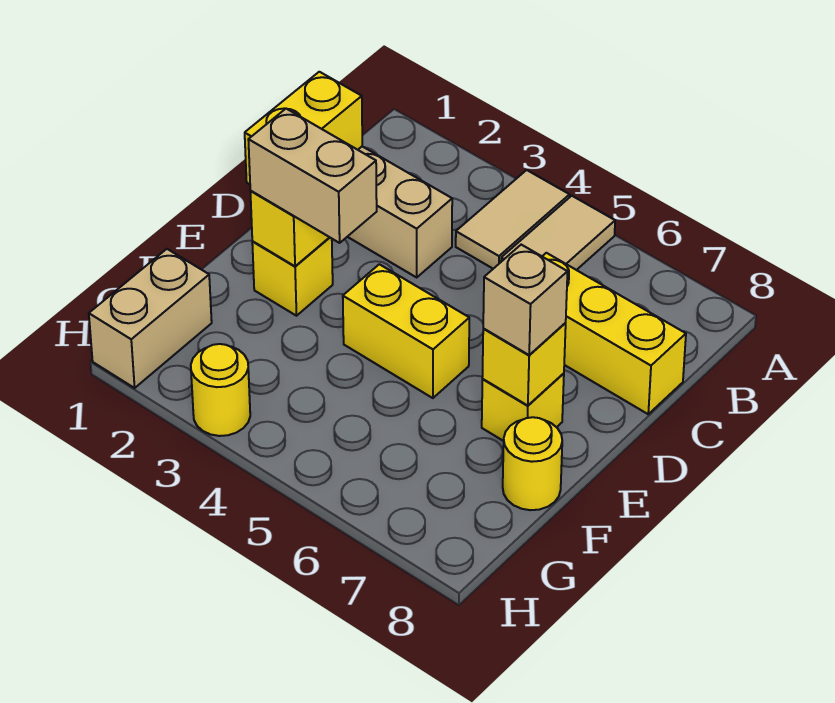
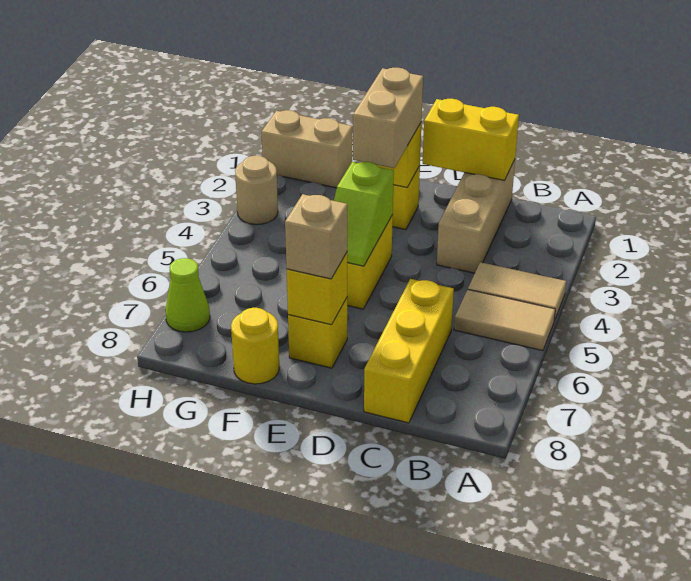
none -> lime slope E4:E5 level 2 top 4
yellow round brick H3 level 1 -> tan round brick H3 level 1
none -> lime cone H7 level 1

